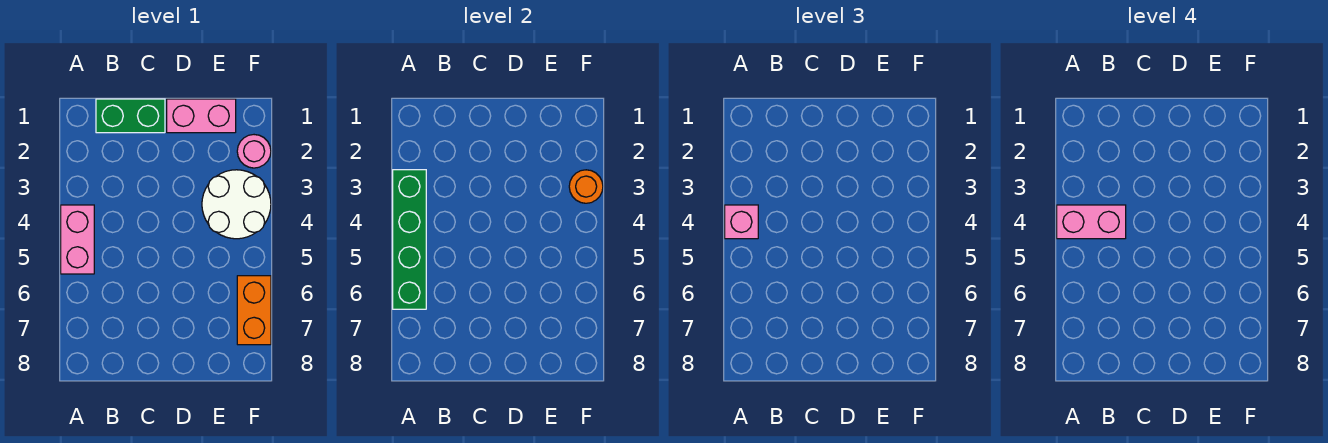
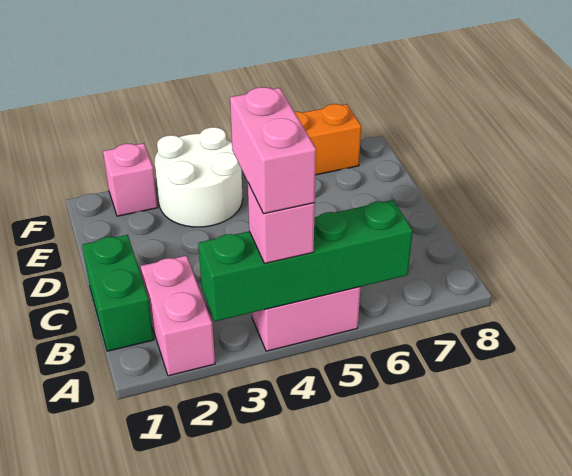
pink brick D1:E1 level 1 -> pink brick A2:B2 level 1
pink round brick F2 level 1 -> pink brick F2 level 1
orange round brick F3 level 2 -> none

